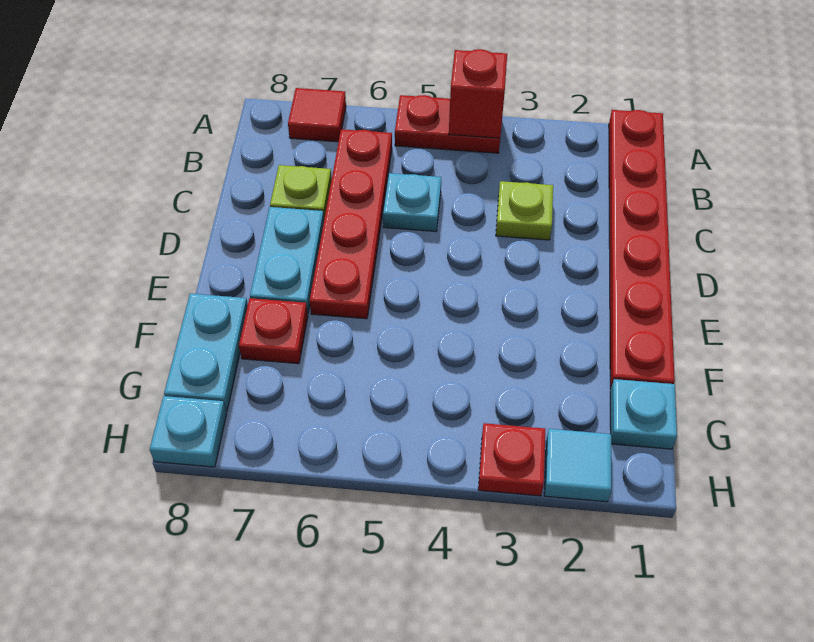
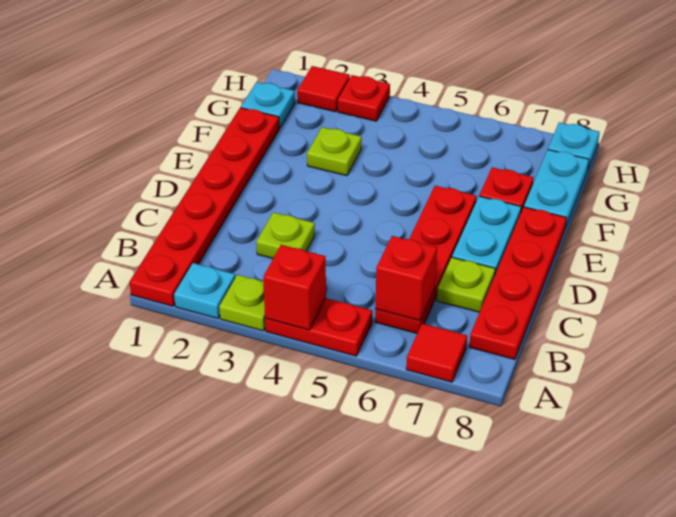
none -> lime plate A3 level 1
none -> red brick B6 level 2
none -> red plate B8:E8 level 1
cyan plate C5 level 1 -> cyan plate A2 level 1
none -> lime plate F3 level 1
cyan tile H2 level 1 -> red tile H2 level 1

